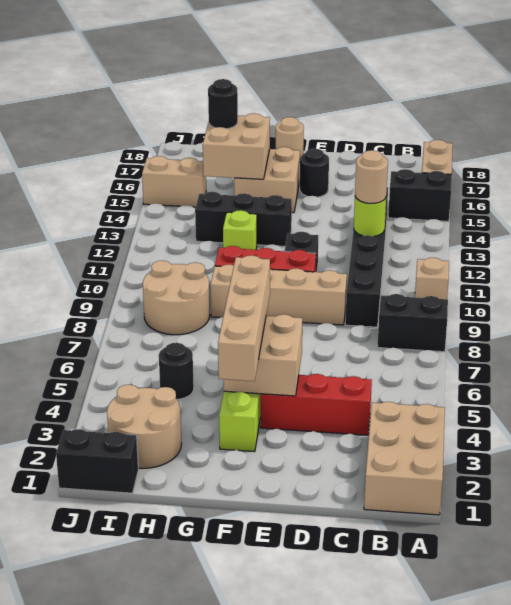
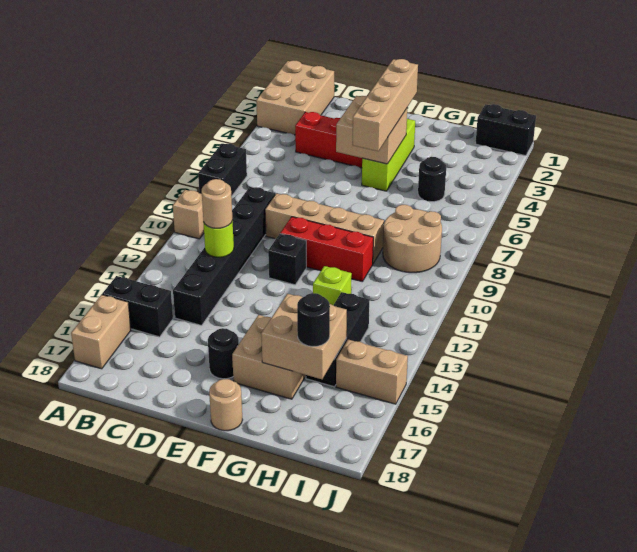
black brick A8:B8 level 1 -> black brick A7:A8 level 1
black brick F13:H13 level 1 -> black brick H13:H15 level 1
tan round brick H2:I3 level 1 -> none

